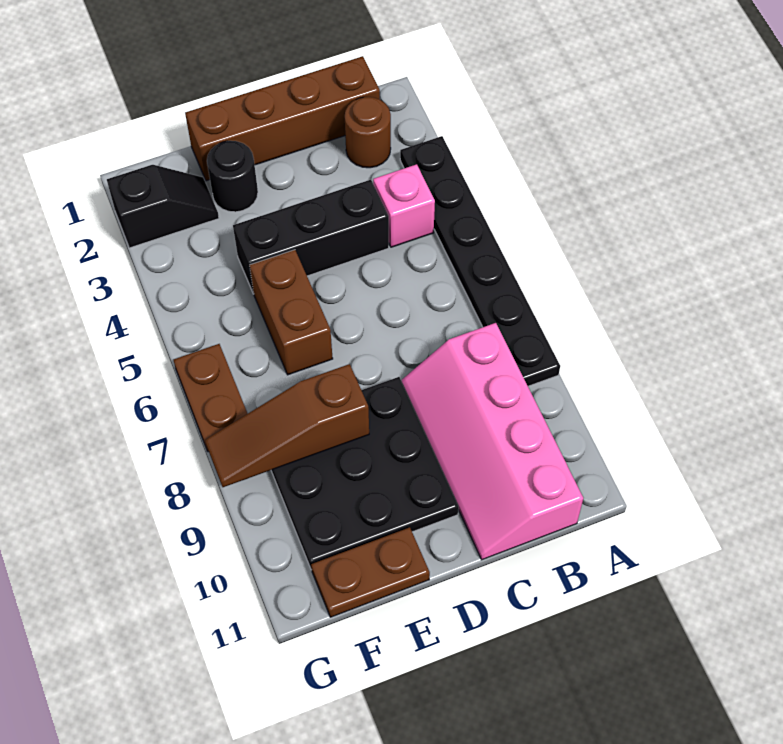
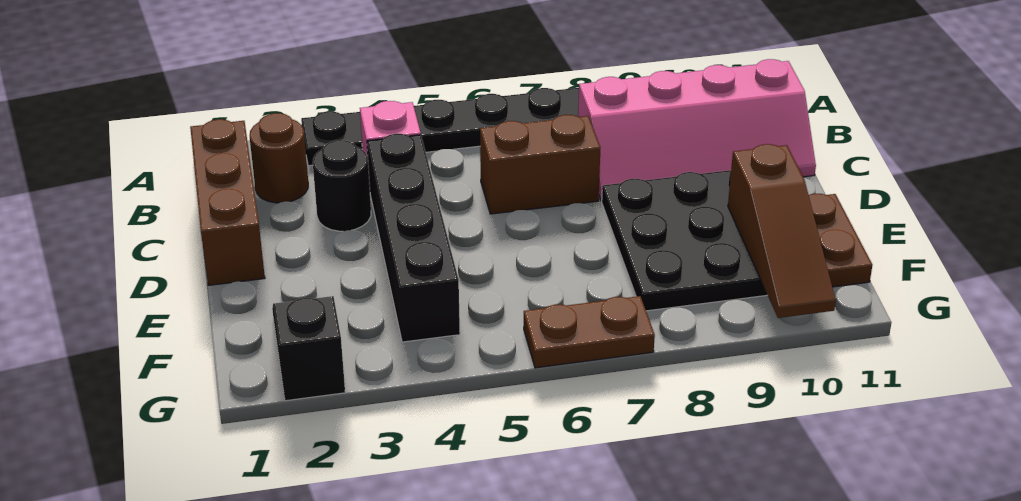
brown brick B1:E1 level 1 -> brown brick B1:D1 level 1
black brick C4:E4 level 1 -> black brick C4:F4 level 1
black round brick E2 level 1 -> black round brick C3 level 1
brown brick E5:E6 level 1 -> brown brick C6:C7 level 1
brown slope E8:G8 level 2 top E -> brown slope E10:G10 level 2 top E

